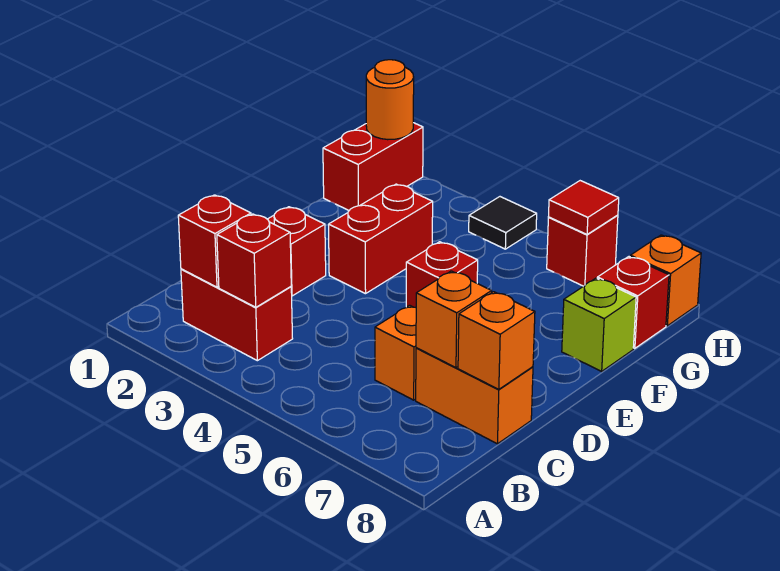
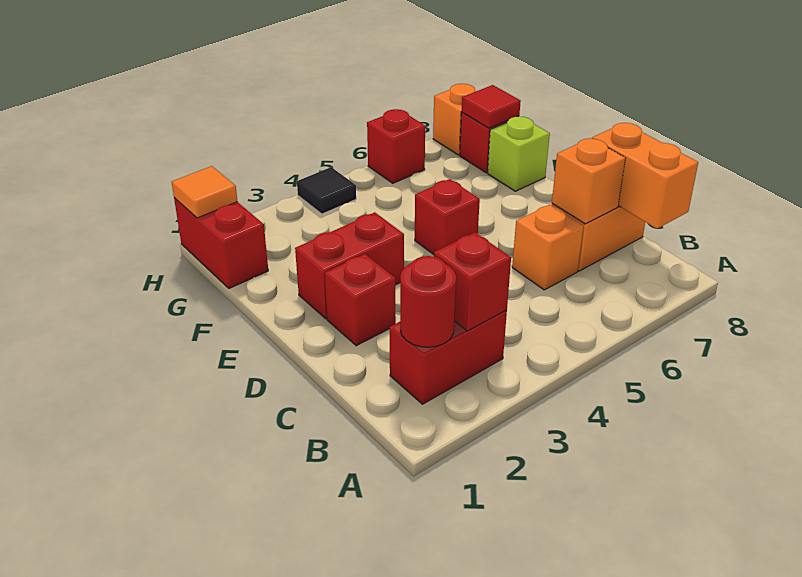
red brick B2 level 2 -> red round brick B2 level 2
orange brick C8 level 2 -> orange brick B8:C8 level 2
red brick E3:F3 level 1 -> red brick E2:E3 level 1
orange round brick H1 level 2 -> orange tile H1 level 2
red tile H6 level 2 -> red tile G8 level 2

